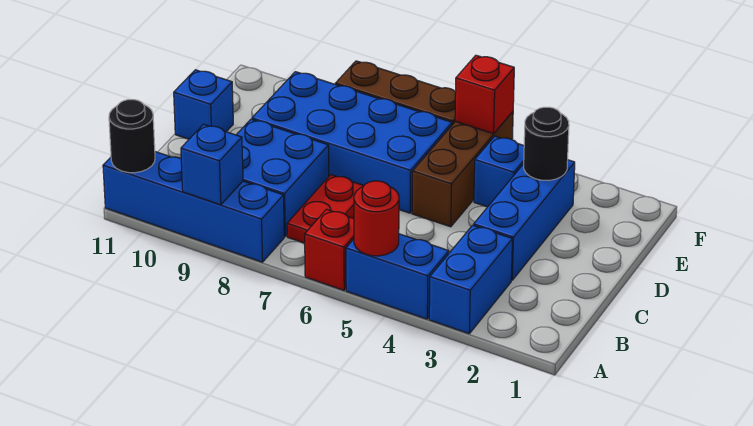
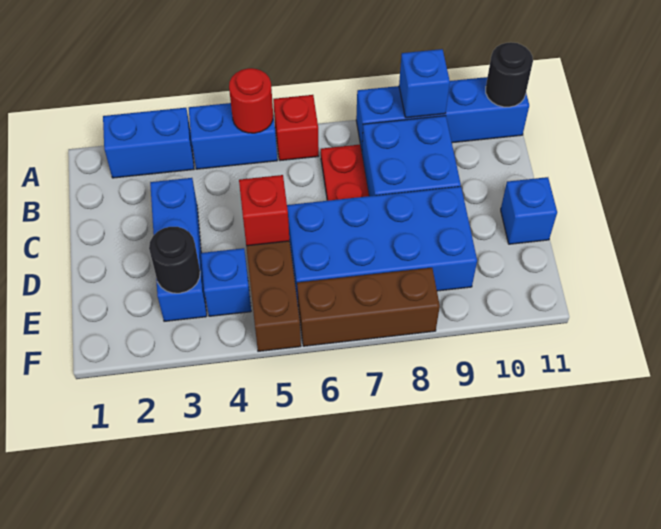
blue brick A3:B3 level 1 -> blue brick A2:A3 level 1
red brick F5 level 2 -> red brick D5 level 2

